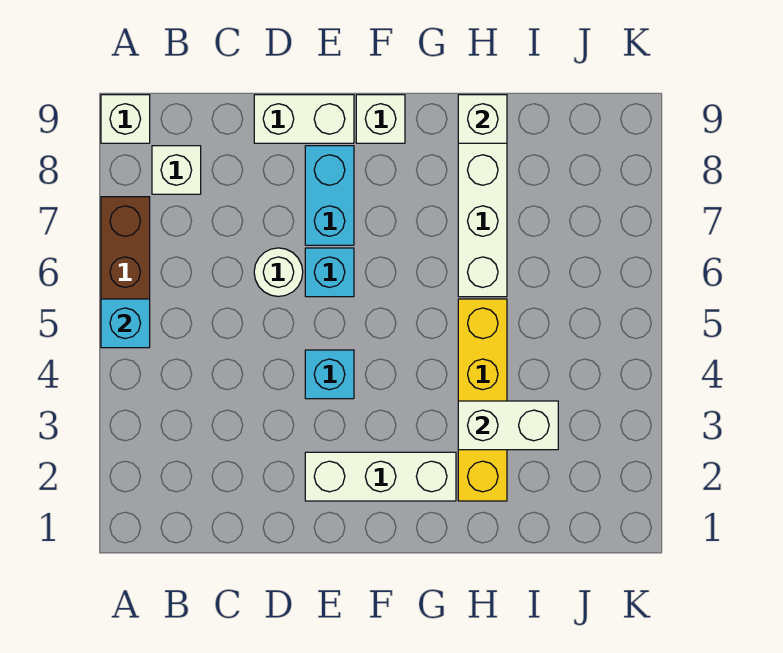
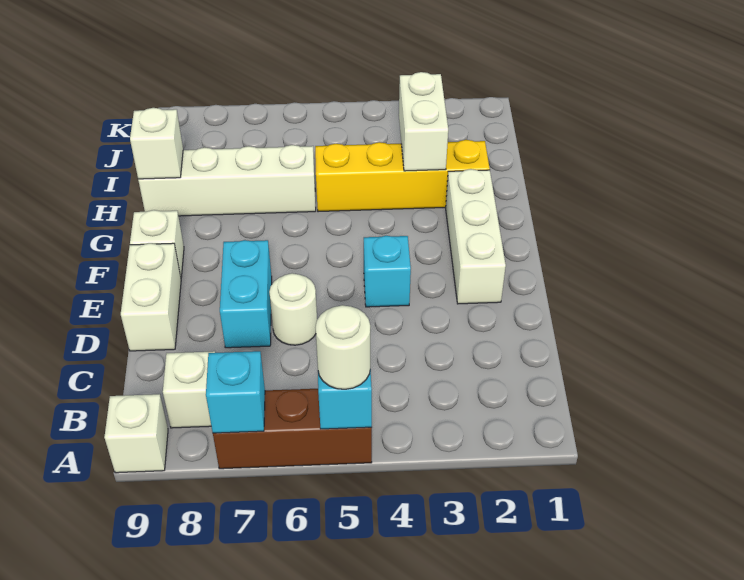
none -> white round brick A5 level 3
cyan brick E6 level 1 -> cyan brick A7 level 2
cyan brick E7:E8 level 1 -> cyan brick D7:E7 level 1

